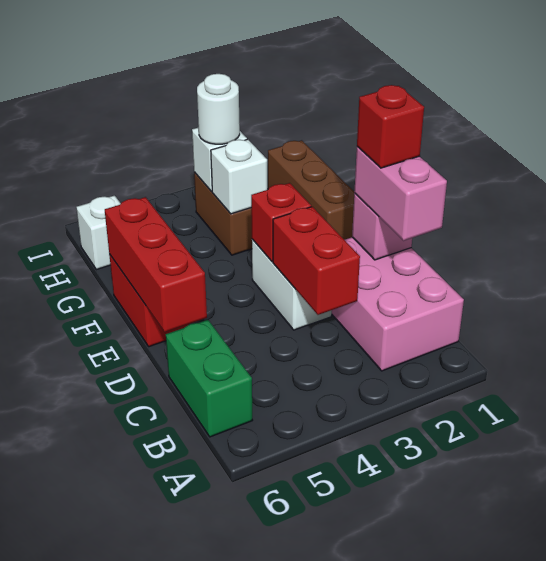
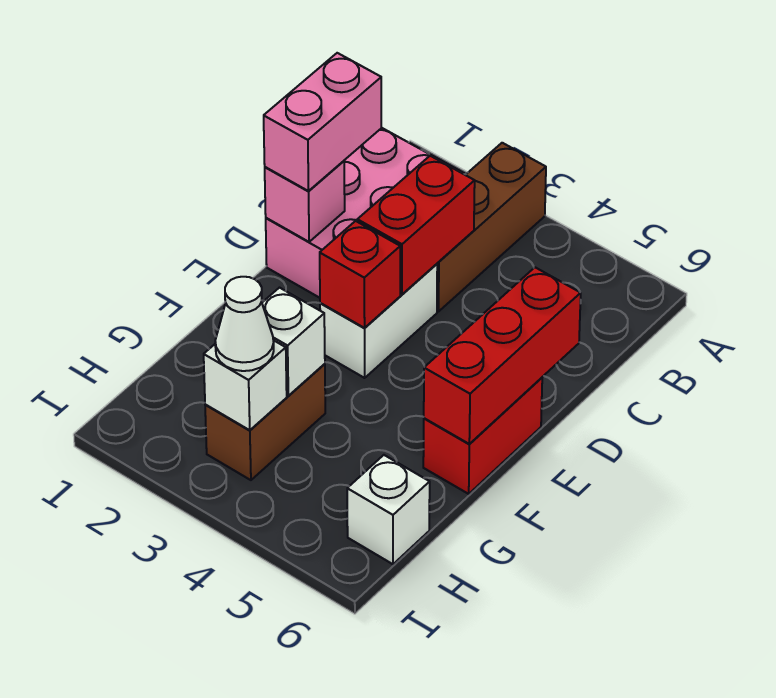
green brick B6:C6 level 1 -> none
red brick D1 level 4 -> none
brown brick F1:H1 level 1 -> brown brick A3:C3 level 1
white round brick H3 level 3 -> white cone H3 level 3

